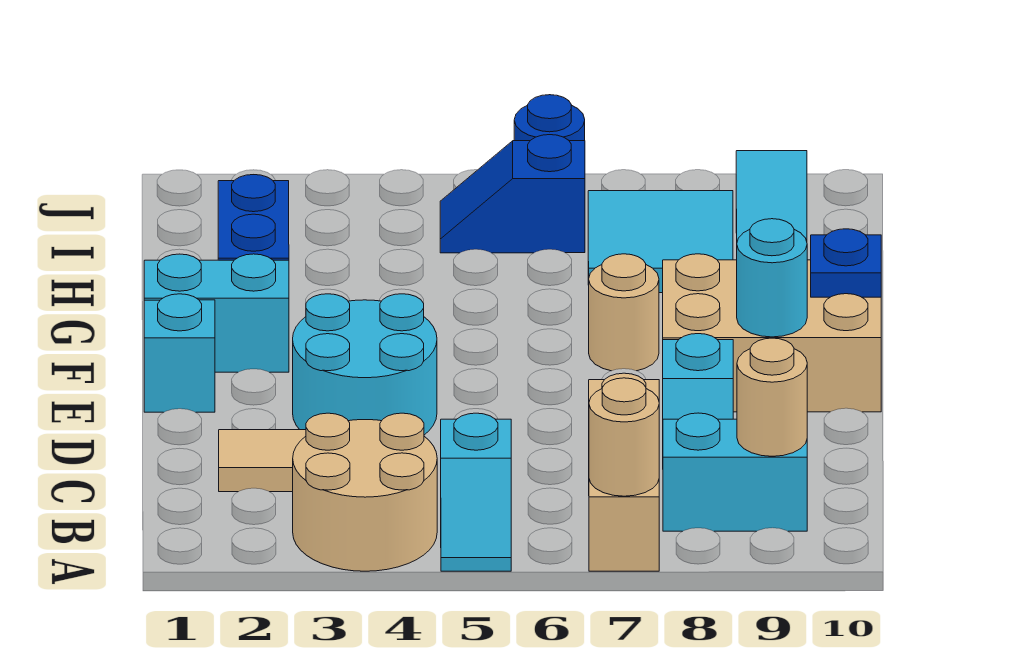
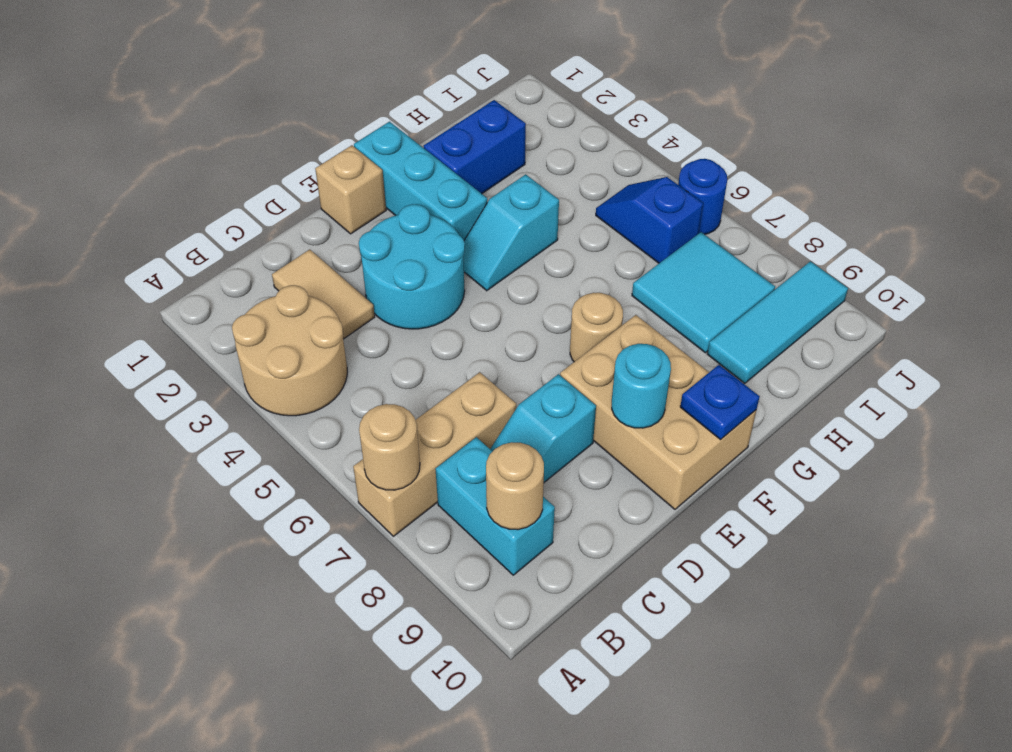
cyan slope A5:B5 level 1 top B -> cyan slope F4:G4 level 1 top G
cyan brick E1 level 1 -> tan brick E1 level 1
cyan brick F1:F2 level 1 -> cyan brick F1:F3 level 1

